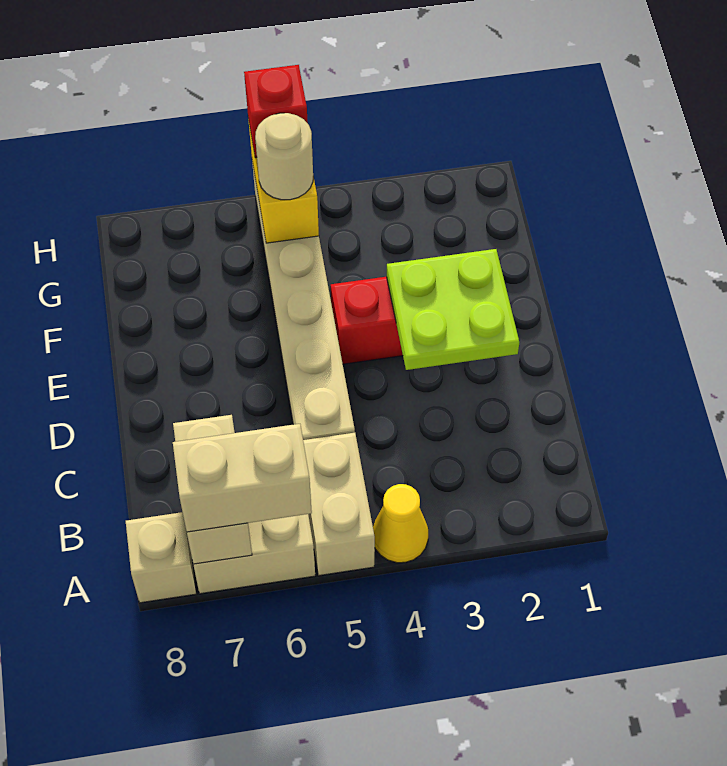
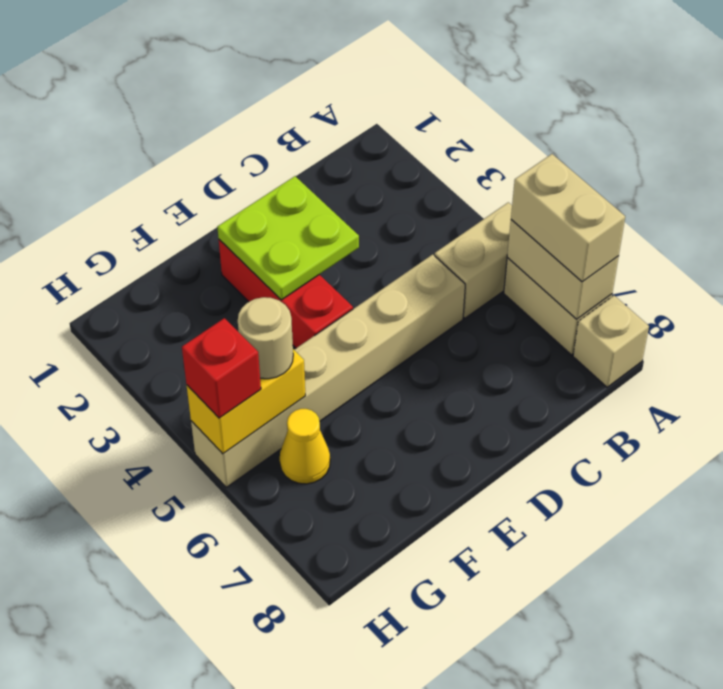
yellow cone A4 level 1 -> yellow cone G6 level 1
tan brick A7:B7 level 2 -> tan brick A6:A7 level 2

